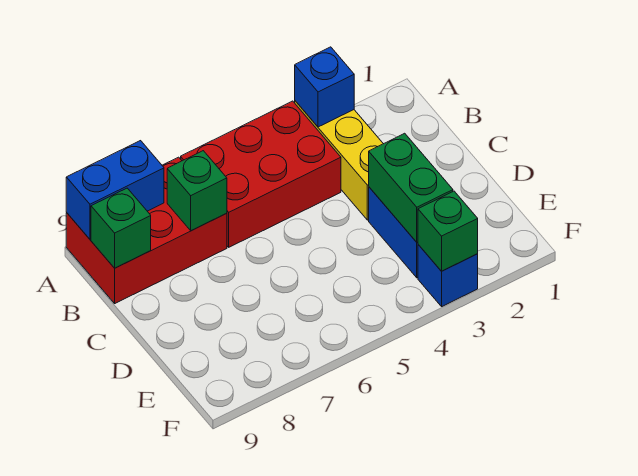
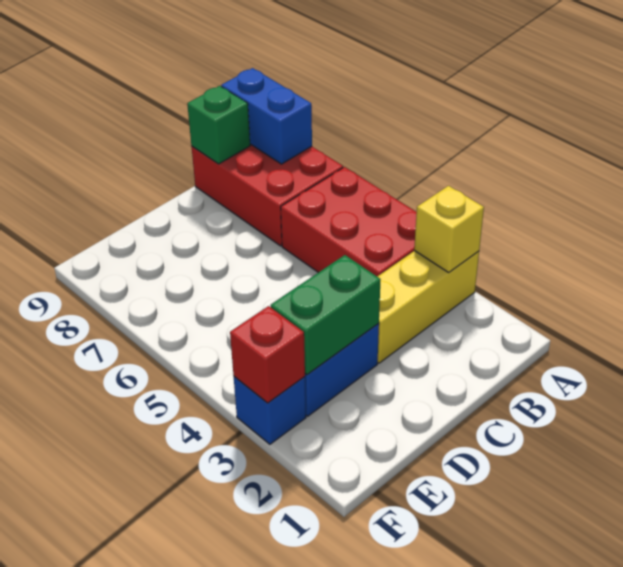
blue brick A3 level 2 -> yellow brick A3 level 2
green brick B7 level 2 -> none
green brick F3 level 2 -> red brick F3 level 2

